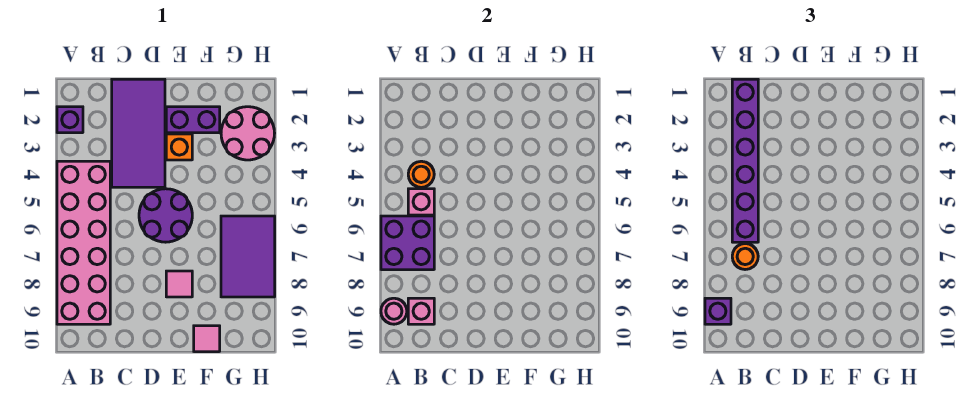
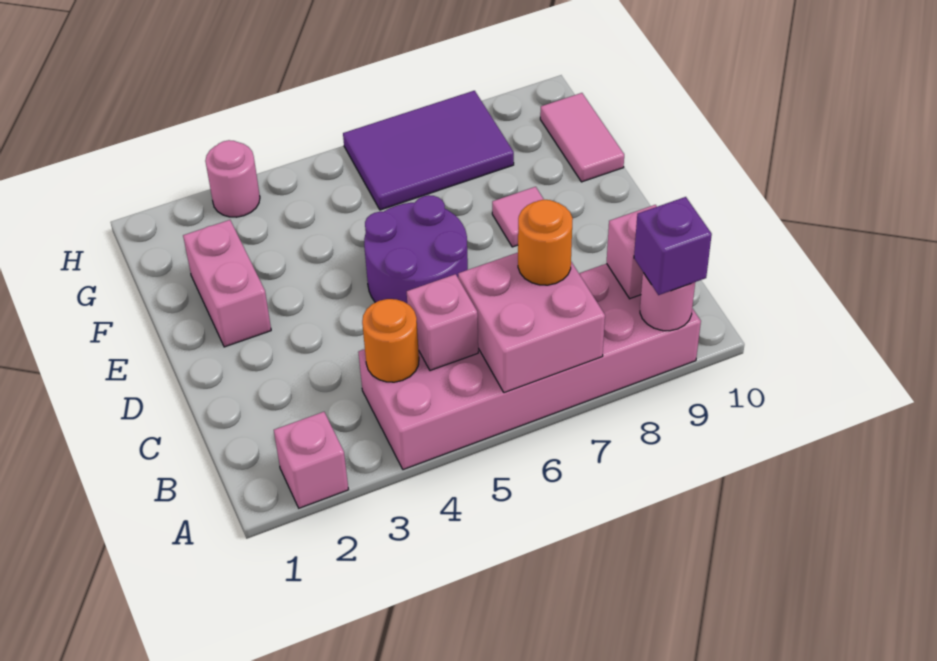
purple brick A2 level 1 -> pink brick A2 level 1
purple brick A6:B7 level 2 -> pink brick A6:B7 level 2
purple brick B1:B6 level 3 -> none
purple tile C1:D4 level 1 -> none
purple brick E2:F2 level 1 -> pink brick E2:F2 level 1
orange brick E3 level 1 -> none
pink tile F10 level 1 -> pink tile F10:G10 level 1
pink round brick G2:H3 level 1 -> pink round brick H3 level 1

